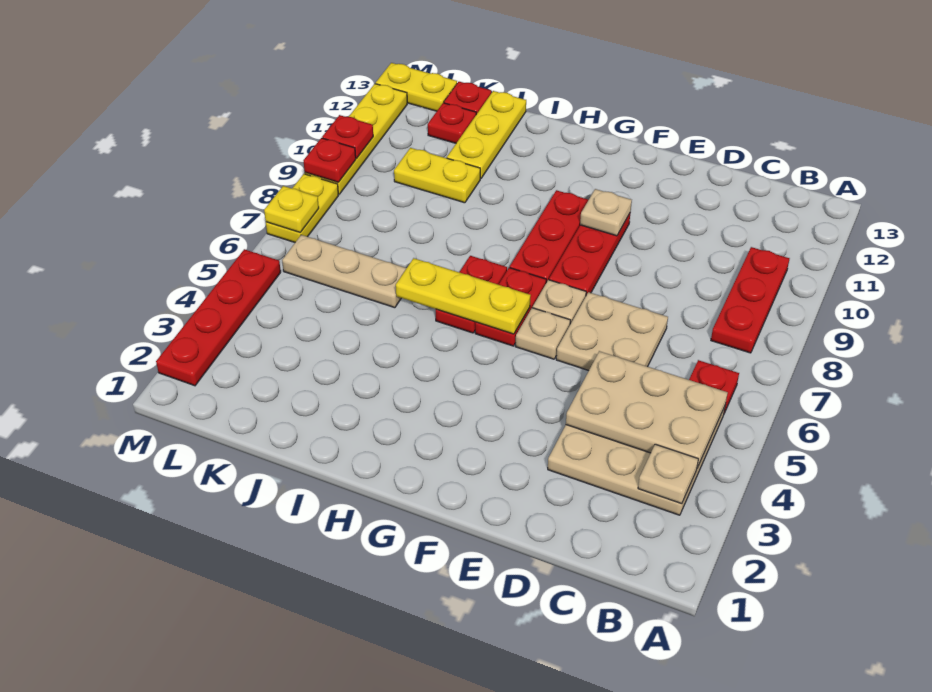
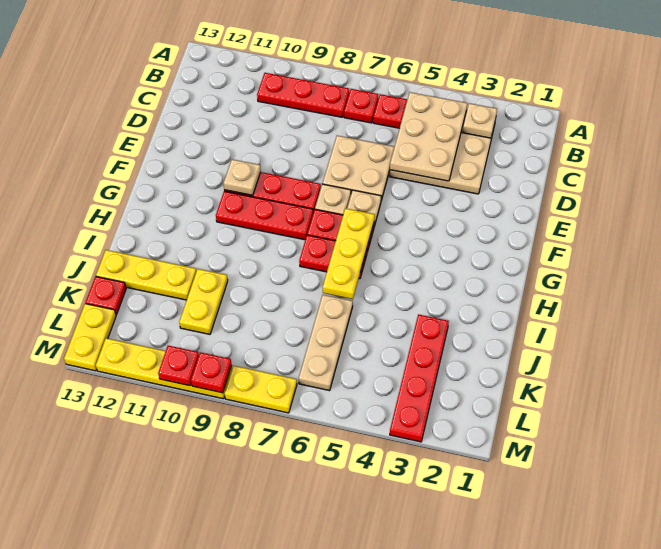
red plate K12 level 1 -> red plate B7 level 1
red plate M2:M5 level 1 -> red plate J3:M3 level 1
yellow plate M7 level 2 -> none

